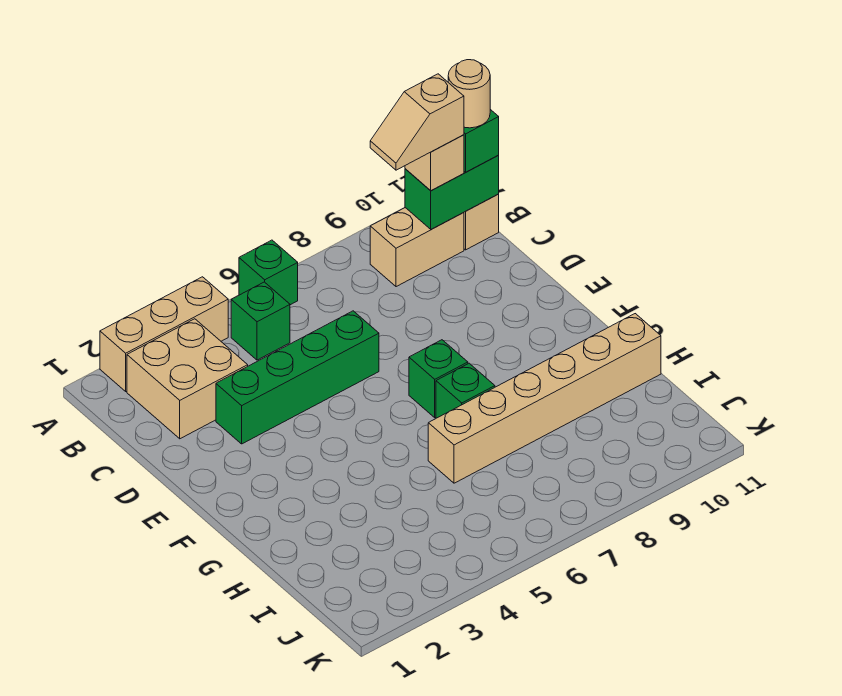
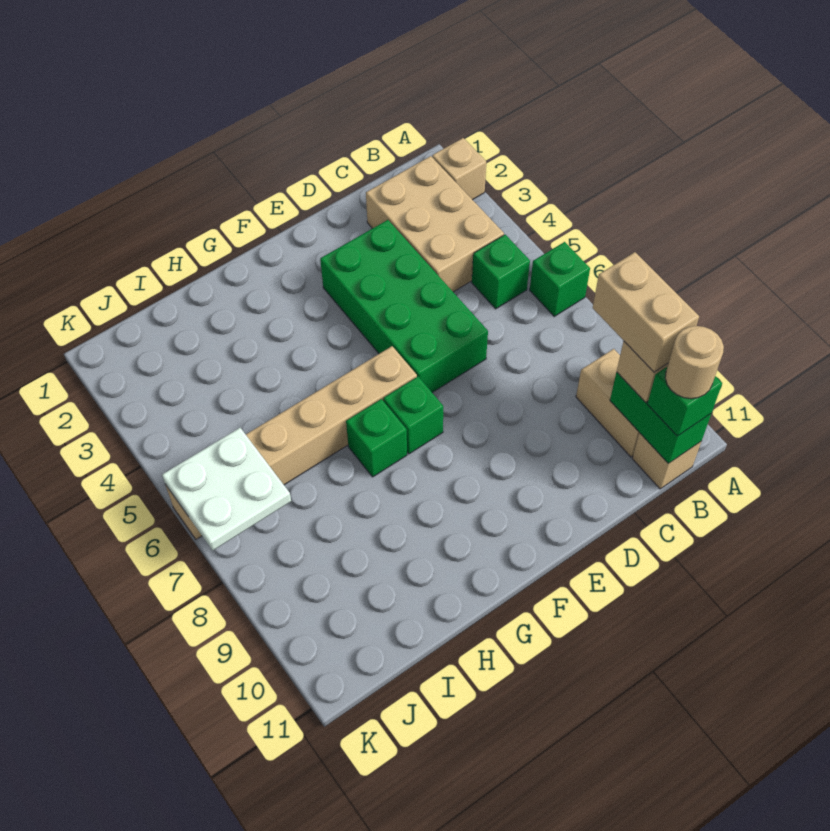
tan brick A2:A4 level 1 -> tan brick A2 level 1
tan brick B2:C3 level 1 -> tan brick B2:C4 level 1
tan slope B9:B10 level 4 top 10 -> tan brick B9:B10 level 4
green brick D3:D6 level 1 -> green brick D3:E6 level 1
tan brick H6:H11 level 1 -> tan brick F6:K6 level 1
none -> white plate J6:K7 level 2

